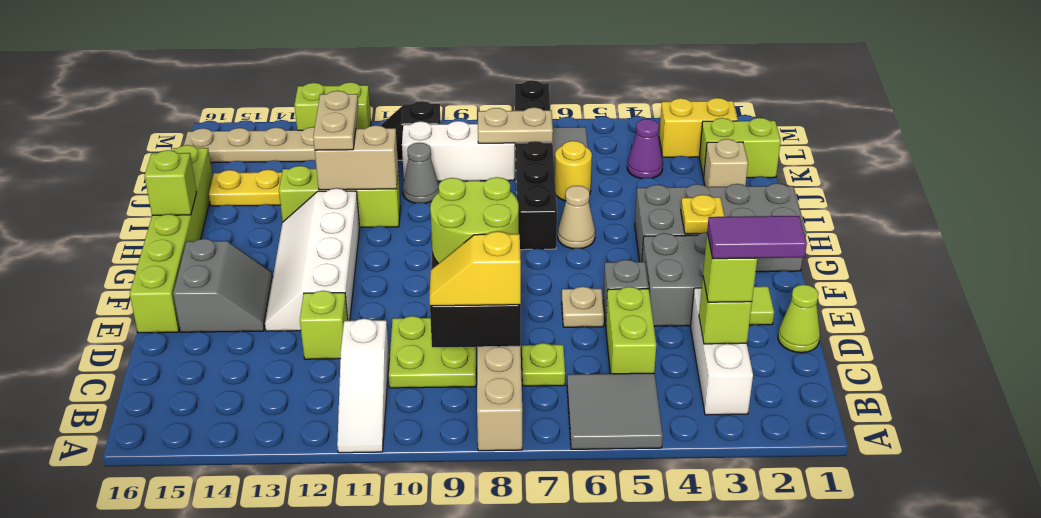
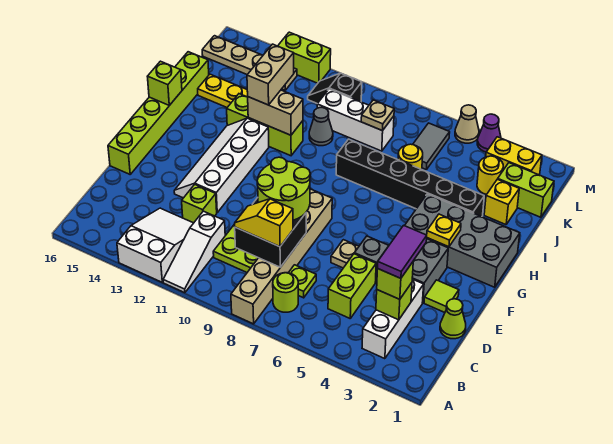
grey tile A5:B6 level 1 -> none
none -> white slope A12:C13 level 1 top A
none -> lime round brick B7 level 1
purple tile C2:C3 level 4 -> purple tile C3:D3 level 4
grey slope E14:F15 level 1 top 15 -> none
tan cone H6 level 1 -> tan cone M5 level 1
black brick H7:M7 level 1 -> black brick I3:I8 level 1
tan plate I12:J12 level 3 -> tan brick I12:J12 level 3
tan brick J2 level 1 -> yellow brick J2 level 1
none -> yellow round brick K3 level 1
purple cone K4 level 1 -> purple cone M4 level 1
tan plate K7:K8 level 2 -> tan plate K8 level 2

